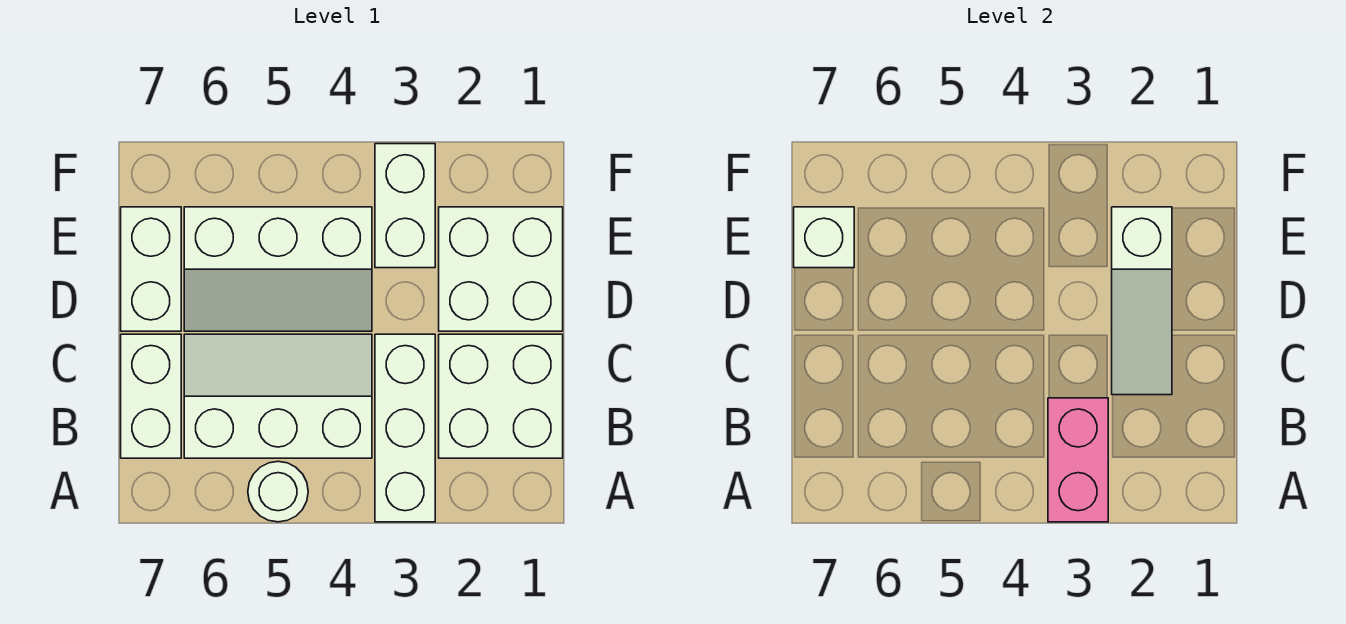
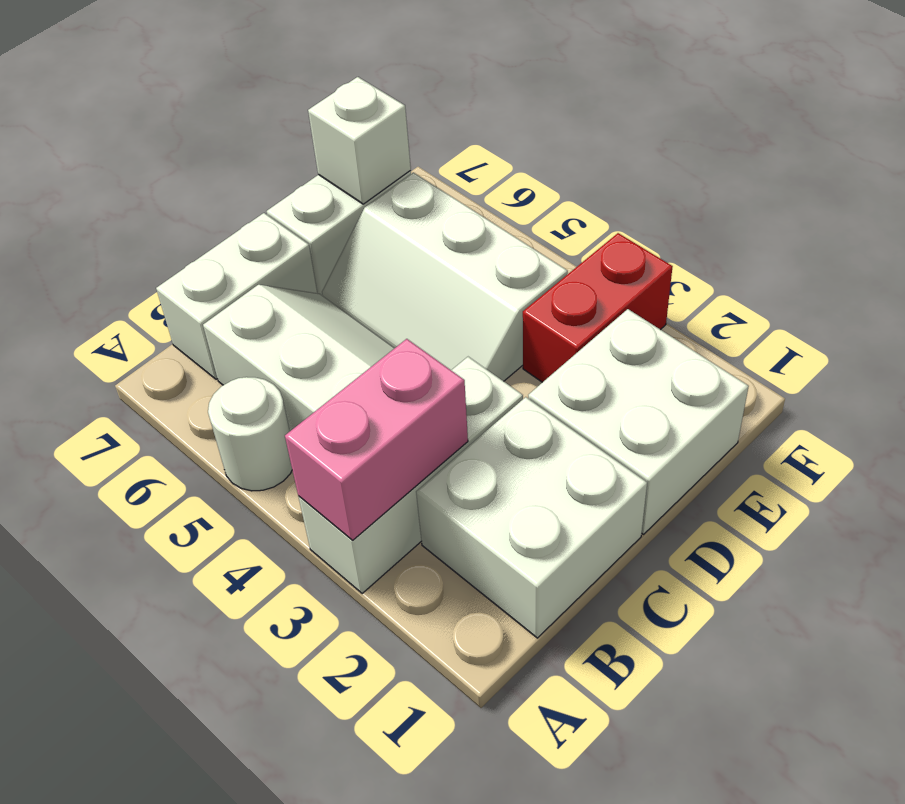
white slope C2:E2 level 2 top E -> none
white brick E3:F3 level 1 -> red brick E3:F3 level 1

